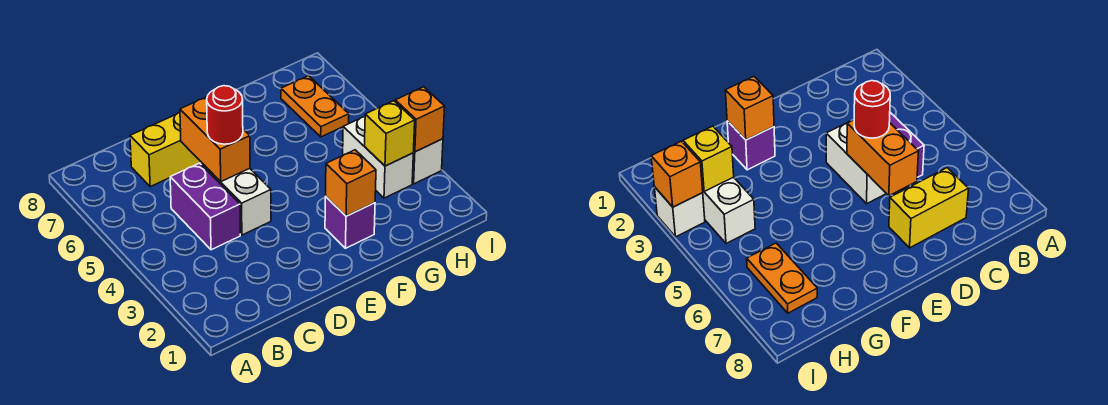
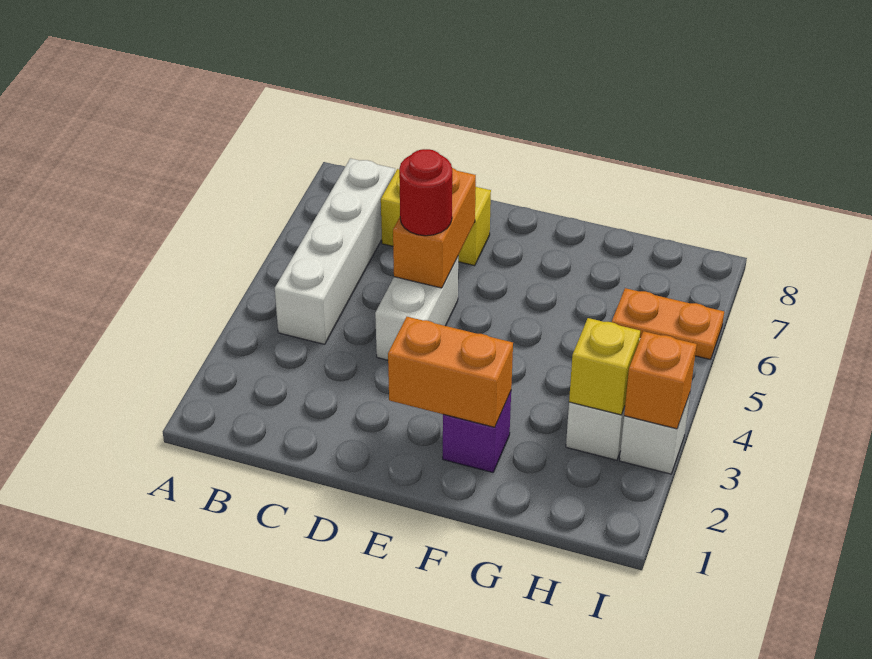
none -> white brick B4:B7 level 1
purple brick C4:C5 level 1 -> none
orange brick F2 level 2 -> orange brick E2:F2 level 2
orange plate H6:H7 level 1 -> orange plate H6:I6 level 1

